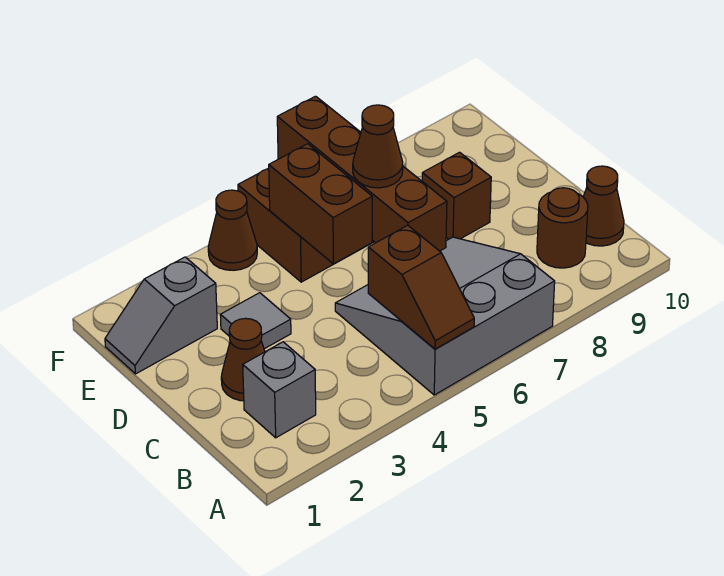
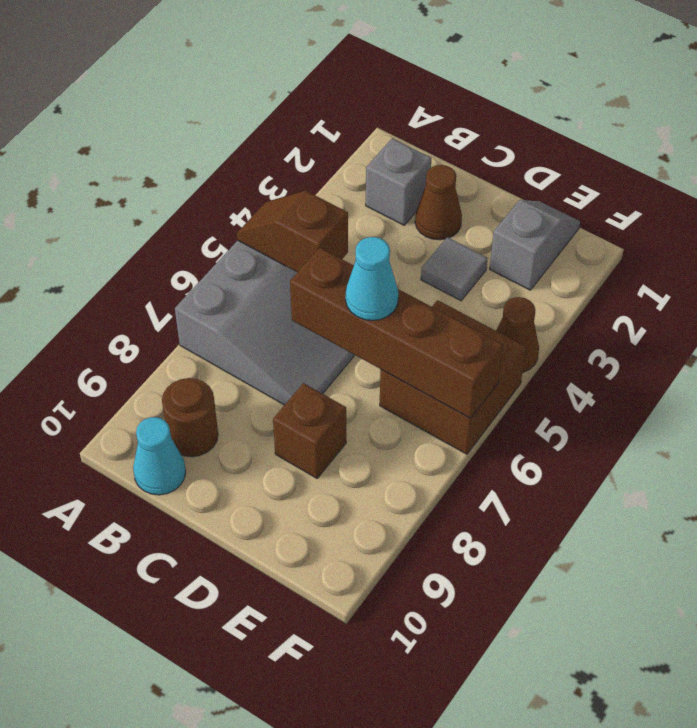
brown cone B10 level 1 -> cyan cone B10 level 1
brown brick D5:E5 level 2 -> none
brown cone D6 level 3 -> cyan cone D6 level 3

